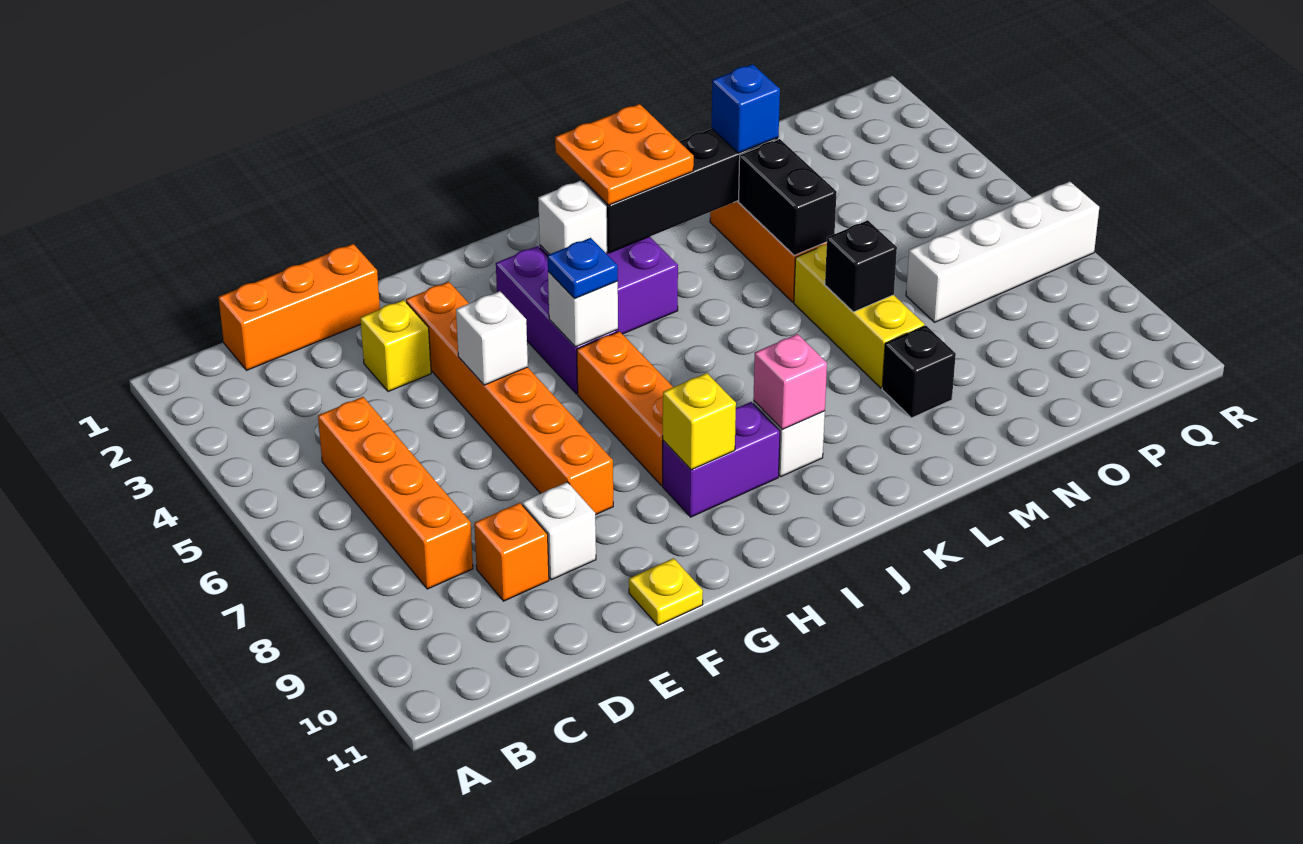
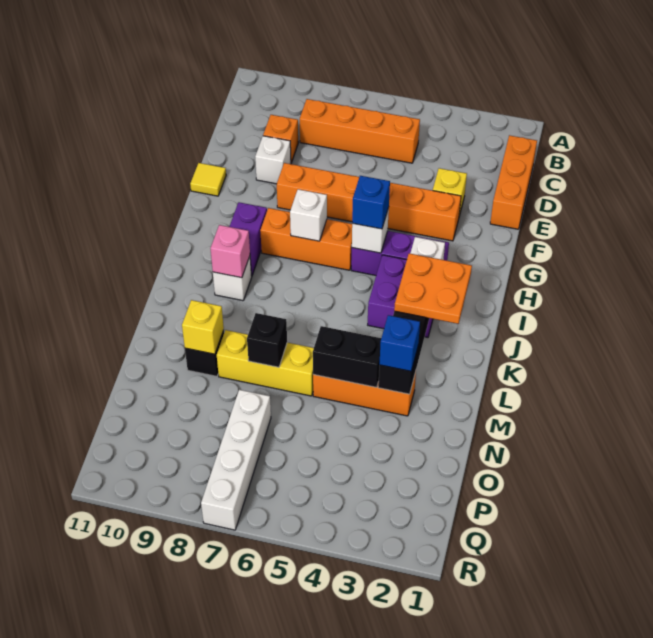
white brick F5 level 2 -> white brick H7 level 2
yellow plate F11 level 1 -> yellow tile F11 level 1
blue plate H5 level 3 -> blue brick H5 level 3
yellow brick H9 level 2 -> yellow brick M9 level 2

